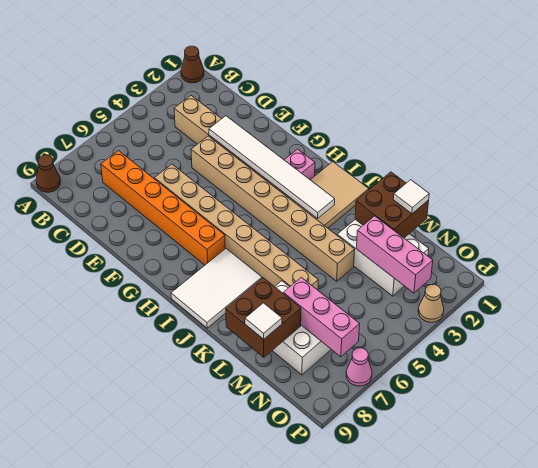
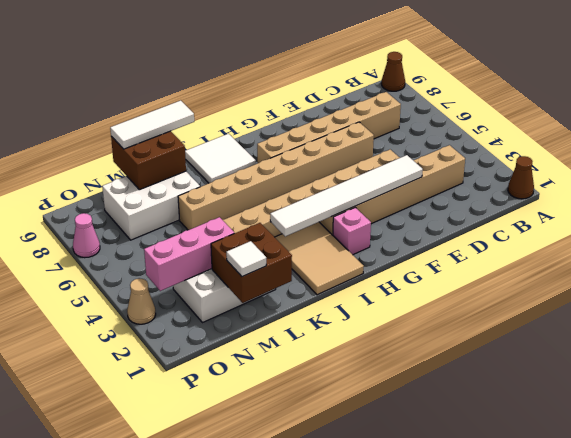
orange brick C7:H7 level 1 -> tan brick C7:H7 level 1
white tile I7:J9 level 1 -> white tile I8:J9 level 1
pink brick M7:O7 level 2 -> none
white tile M9 level 3 -> white tile K9:M9 level 3

